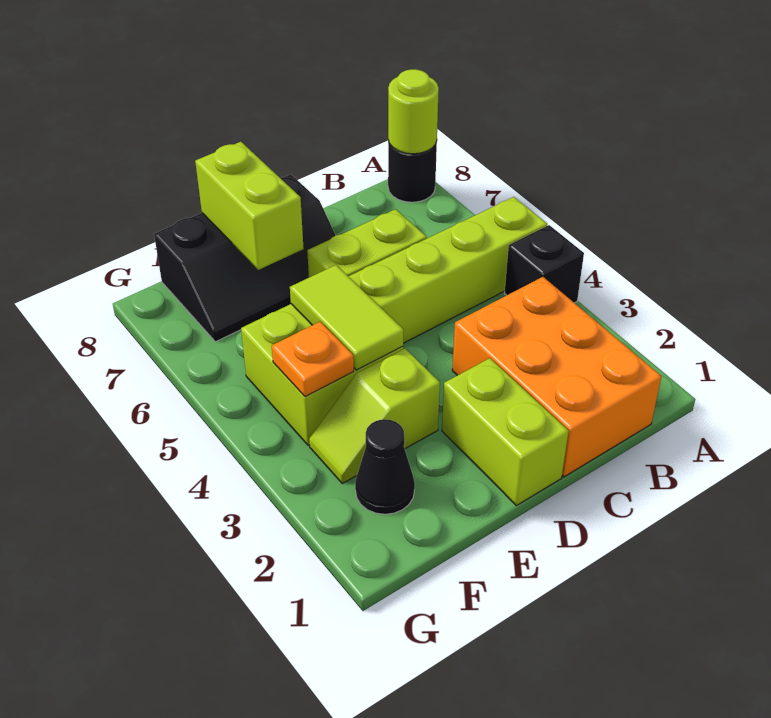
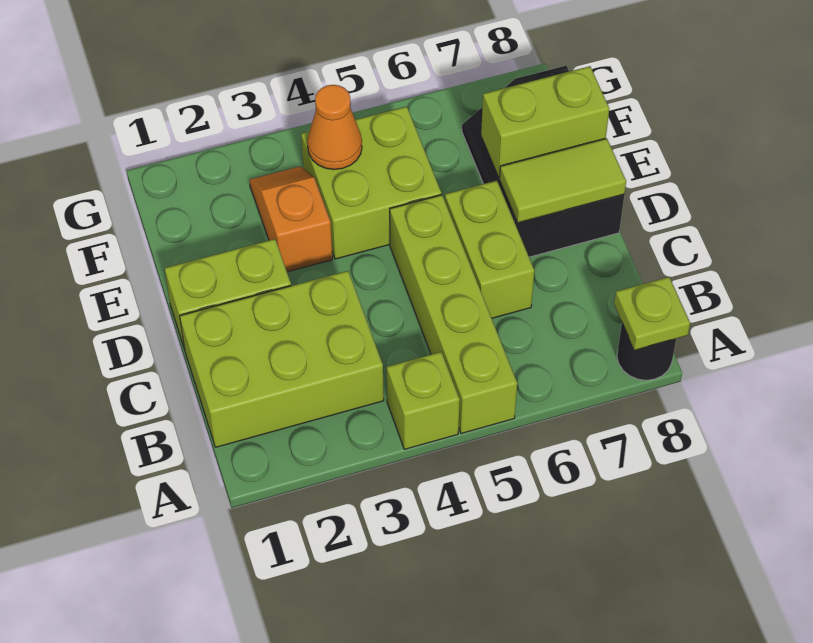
black brick A4 level 1 -> lime brick A4 level 1
lime round brick A8 level 2 -> lime plate A8 level 2
orange brick B1:C3 level 1 -> lime brick B1:C3 level 1
lime slope E3:F3 level 1 top E -> orange slope E3:F3 level 1 top E
lime tile E4:E5 level 2 -> lime tile D7:D8 level 2
black cone F2 level 1 -> none
orange plate F4 level 2 -> orange cone F4 level 2

